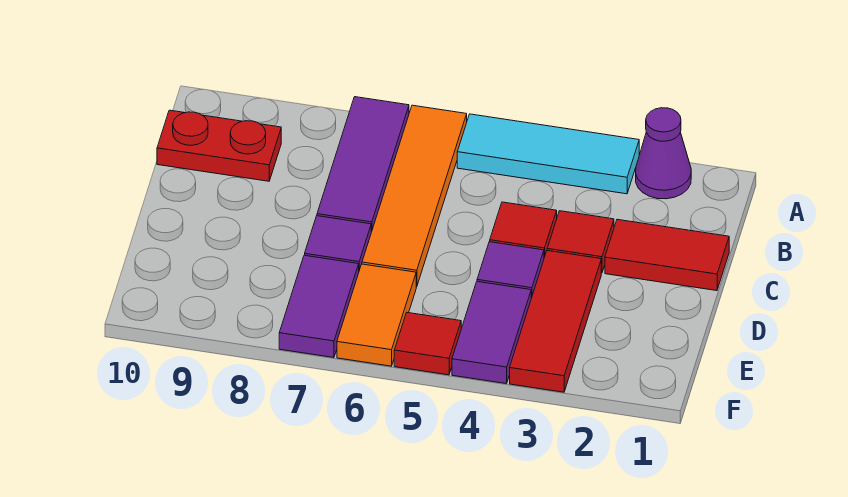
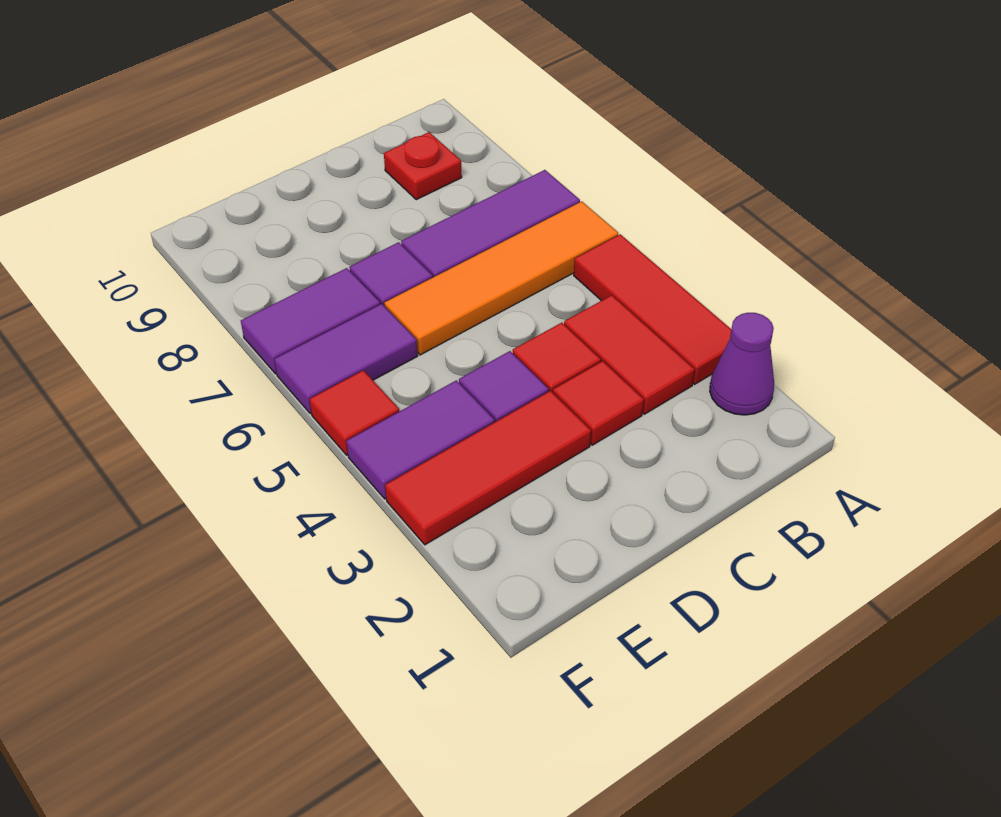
cyan tile A3:A5 level 1 -> red tile A3:A5 level 1
red plate B9:B10 level 1 -> red plate B9 level 1
red tile C1:C2 level 1 -> red tile B3:B4 level 1
orange tile E6:F6 level 1 -> purple tile E6:F6 level 1

